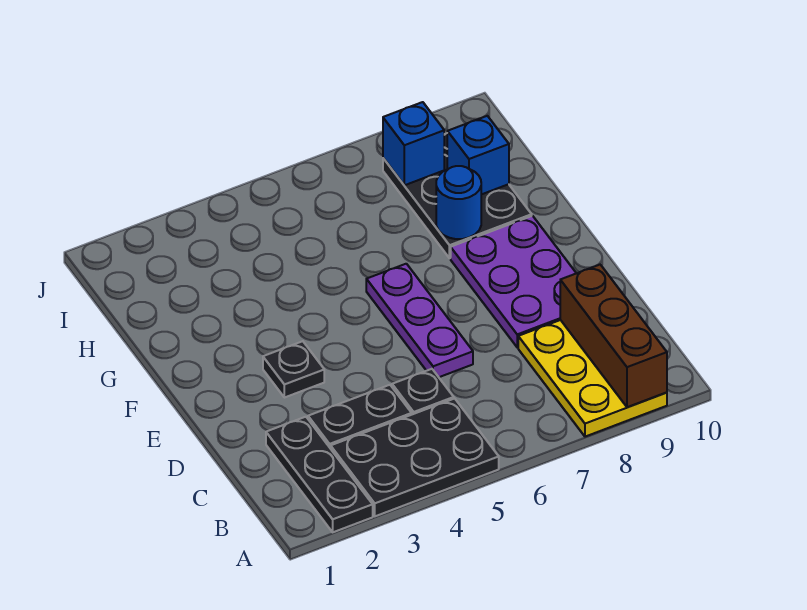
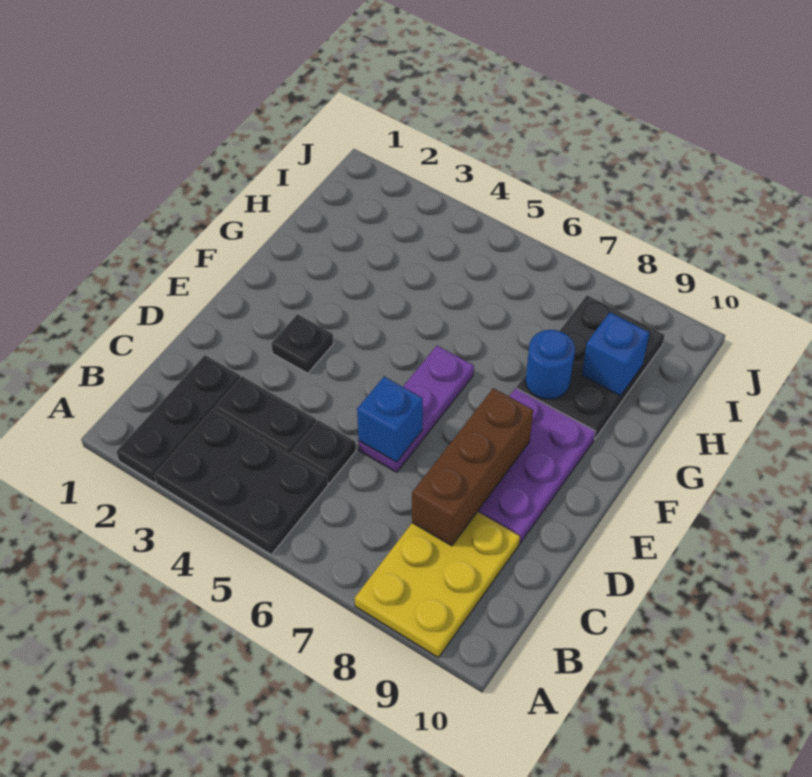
brown brick A9:C9 level 2 -> brown brick C8:E8 level 2
blue brick I8 level 2 -> blue brick D6 level 2

